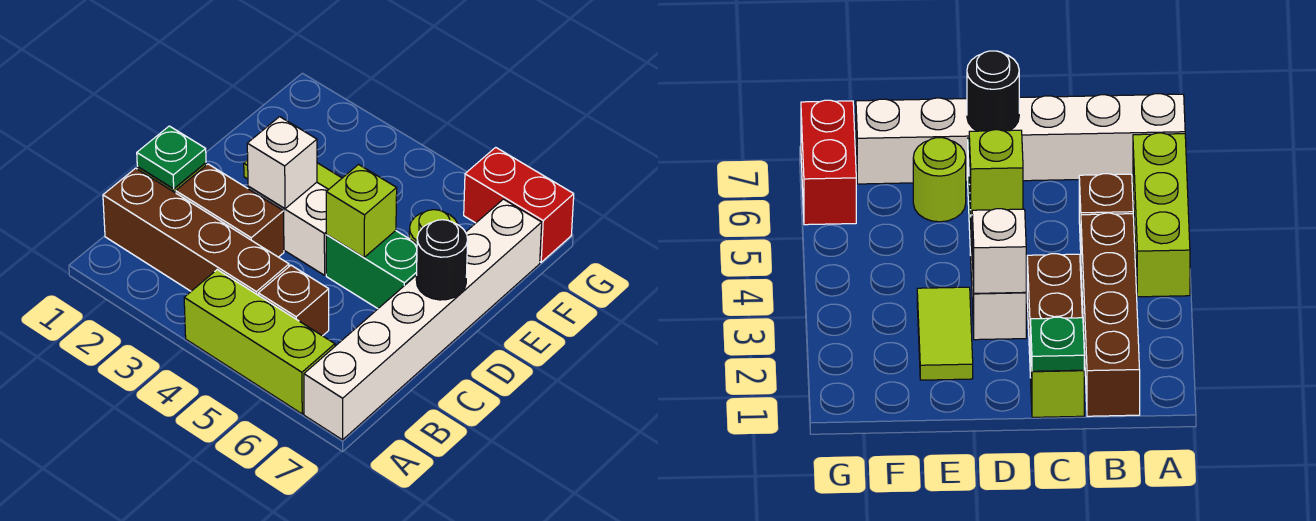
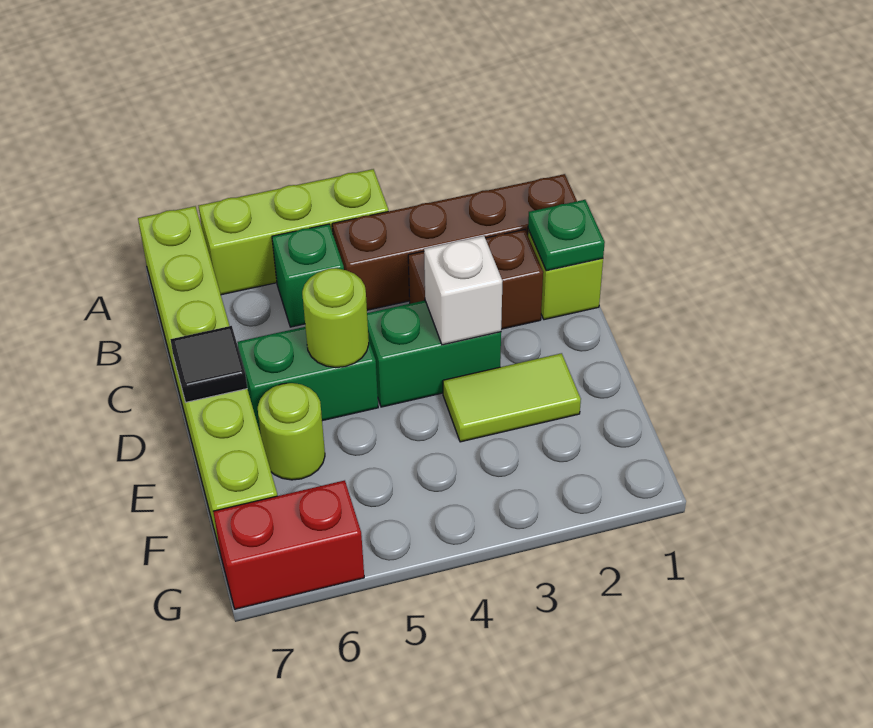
white brick A7:F7 level 1 -> lime brick A7:F7 level 1
brown brick B5 level 1 -> green brick B5 level 1
white brick D3:D4 level 1 -> green brick D3:D4 level 1
lime brick D5 level 2 -> lime round brick D5 level 2
black round brick D7 level 2 -> black tile D7 level 2

